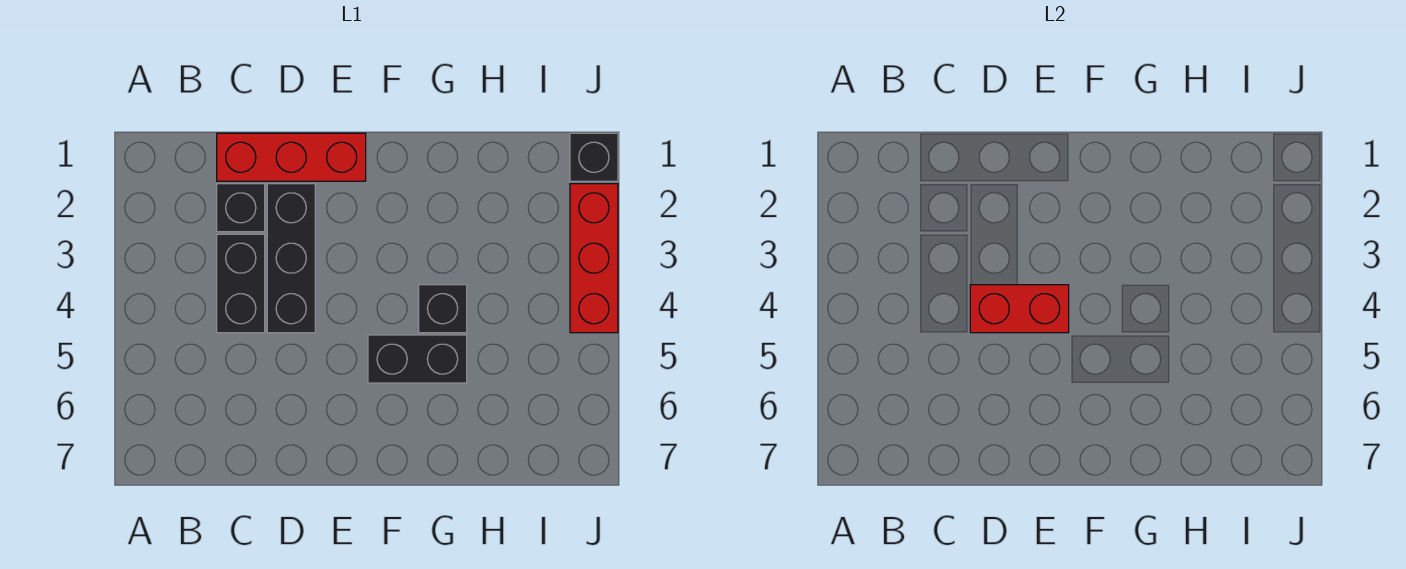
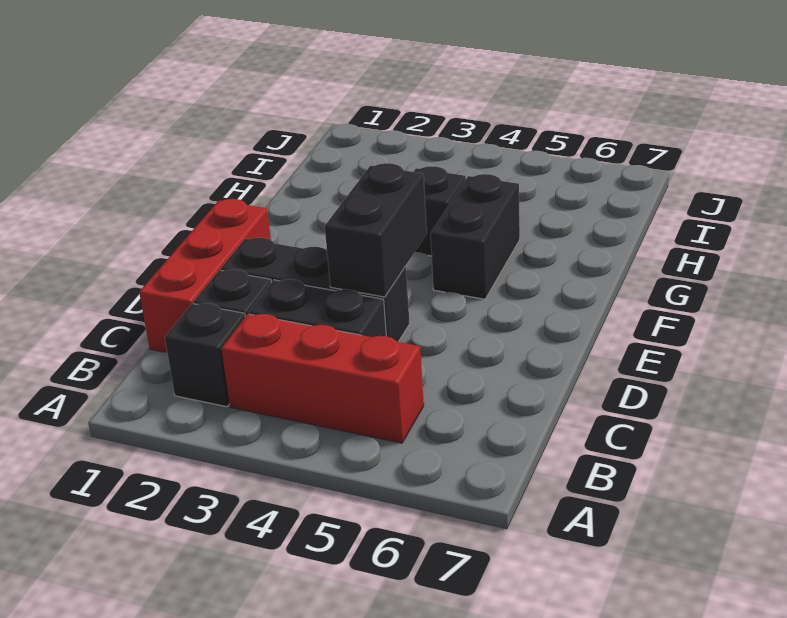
red brick D4:E4 level 2 -> black brick D4:E4 level 2
black brick J1 level 1 -> black brick B2 level 1
red brick J2:J4 level 1 -> red brick B3:B5 level 1

